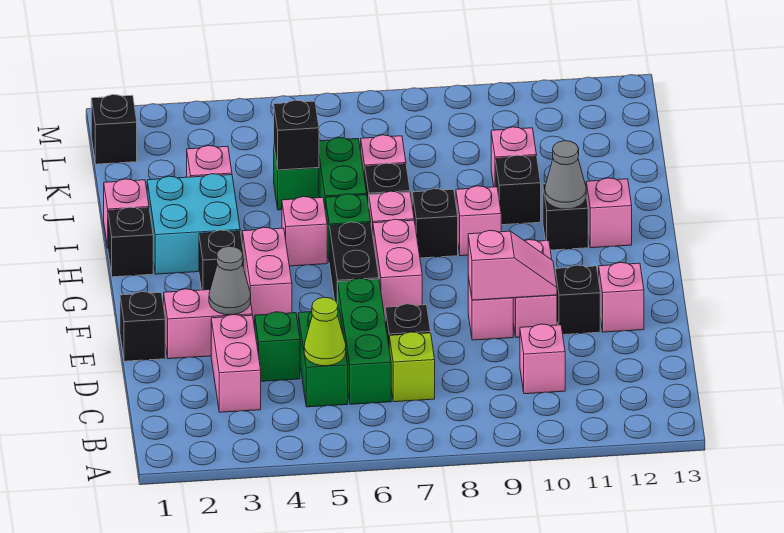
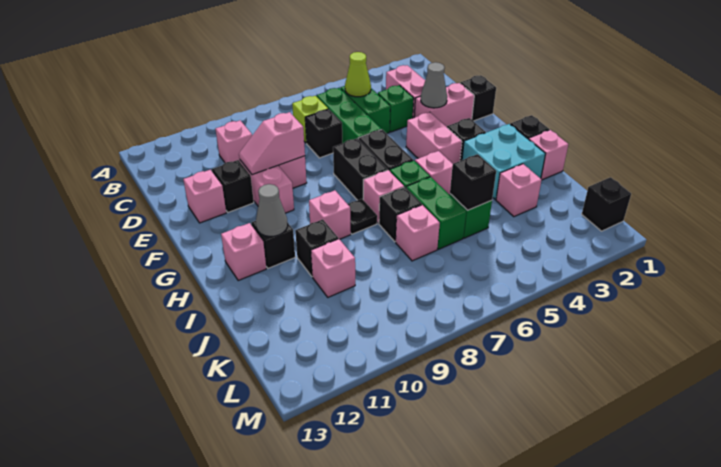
pink brick F7:G7 level 1 -> black brick F7:G7 level 1
black brick H8 level 1 -> black plate H8 level 1

